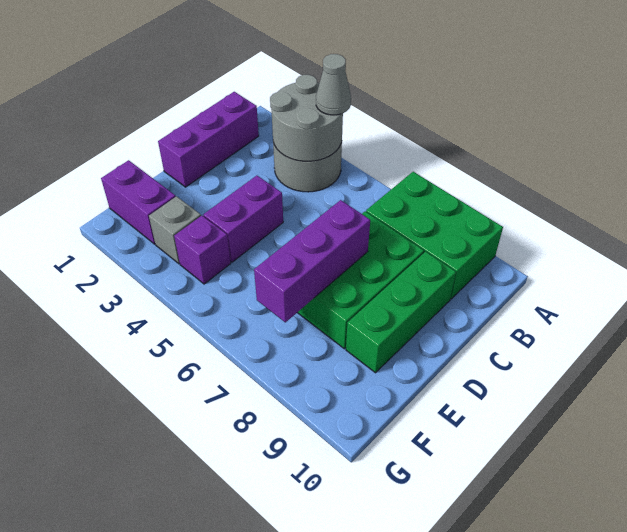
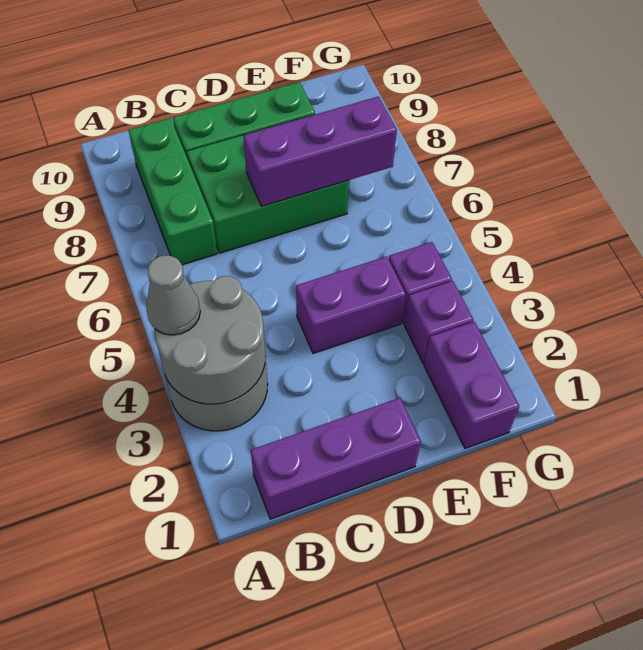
green brick A7:B9 level 1 -> green brick B7:B9 level 1
grey brick F3 level 1 -> purple brick F3 level 1

